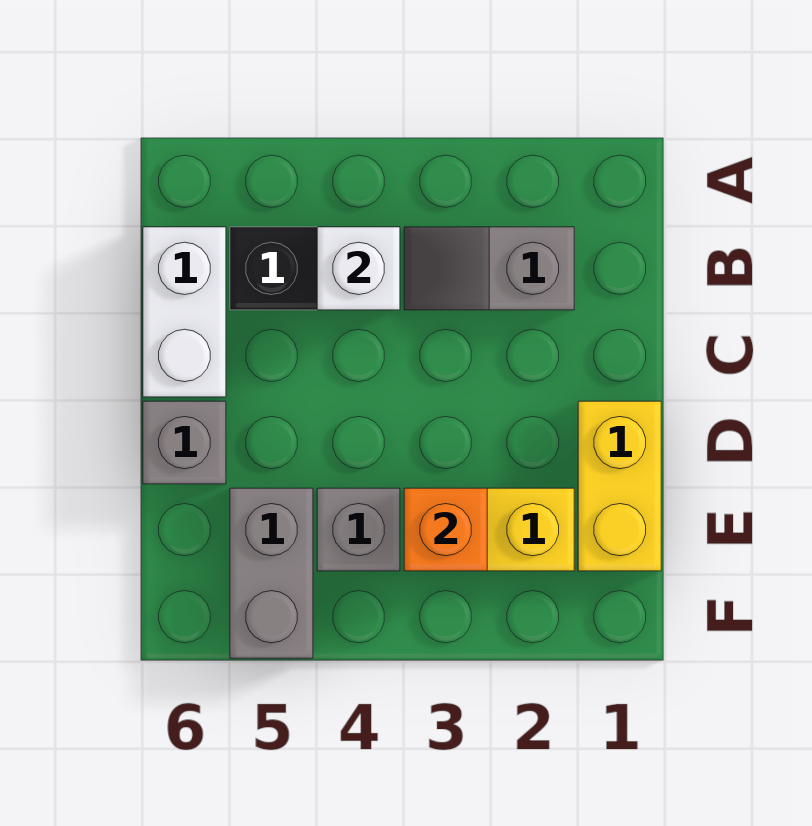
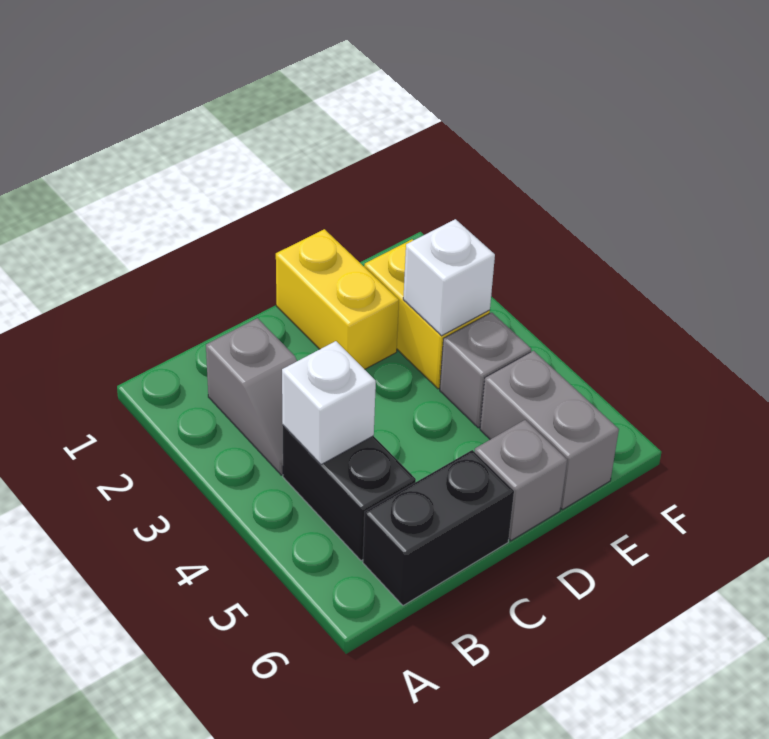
white brick B6:C6 level 1 -> black brick B6:C6 level 1
yellow brick D1:E1 level 1 -> yellow brick D1:D2 level 1
orange brick E3 level 2 -> white brick E3 level 2
grey brick E5:F5 level 1 -> grey brick E5:E6 level 1

